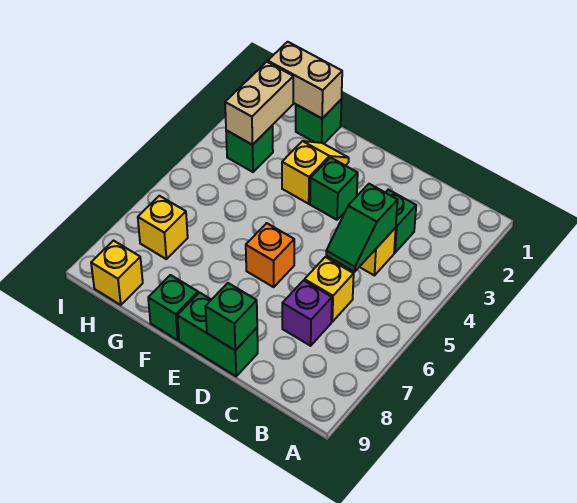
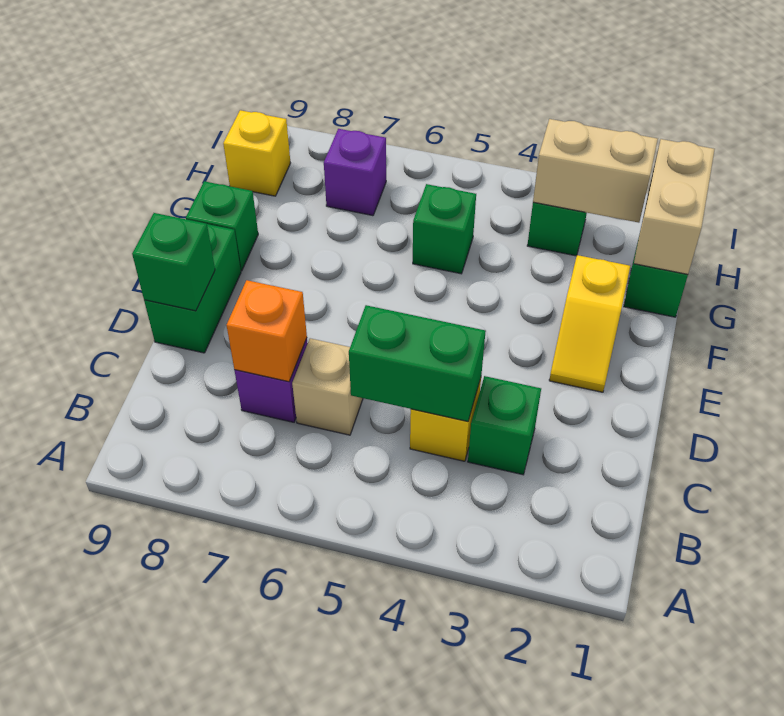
green slope C4:C5 level 2 top 4 -> green brick C4:C5 level 2
yellow brick C6 level 1 -> tan brick C6 level 1
green brick E3 level 1 -> green brick G5 level 1
orange brick E6 level 1 -> orange brick C7 level 2
yellow slope F2:F3 level 1 top 3 -> yellow slope E2:F2 level 1 top F
yellow brick H7 level 1 -> purple brick H7 level 1

